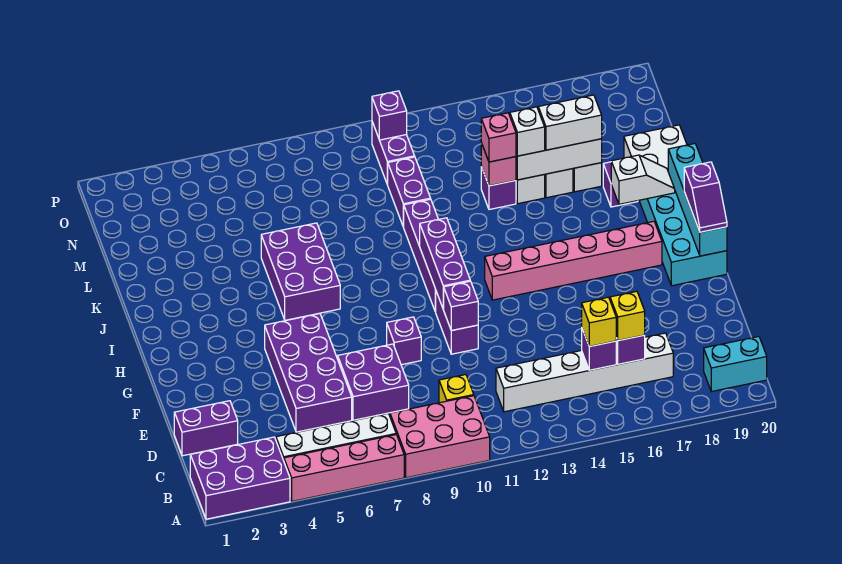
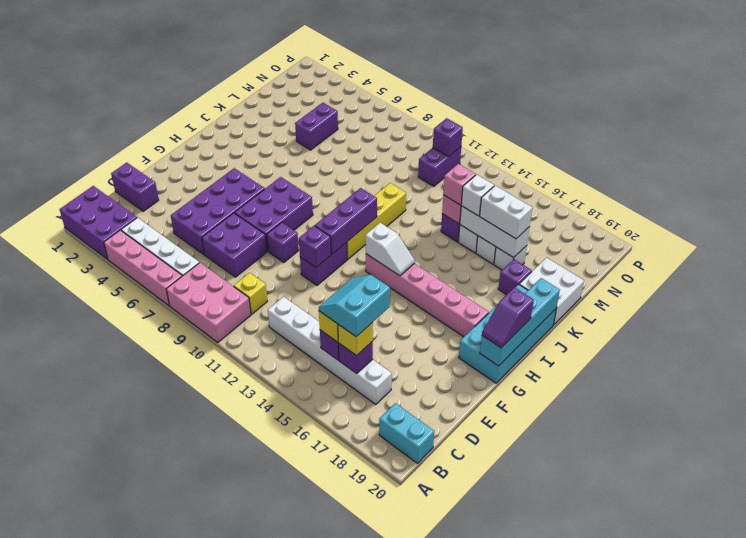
none -> cyan slope C15:D16 level 4 top 16
purple brick H11:K11 level 1 -> yellow brick H11:K11 level 1
purple brick I6:K7 level 1 -> purple brick F7:H8 level 1
white slope J18:J19 level 2 top 18 -> white slope H13:H14 level 2 top 13
purple brick L11:M11 level 1 -> purple brick L5:M5 level 1

